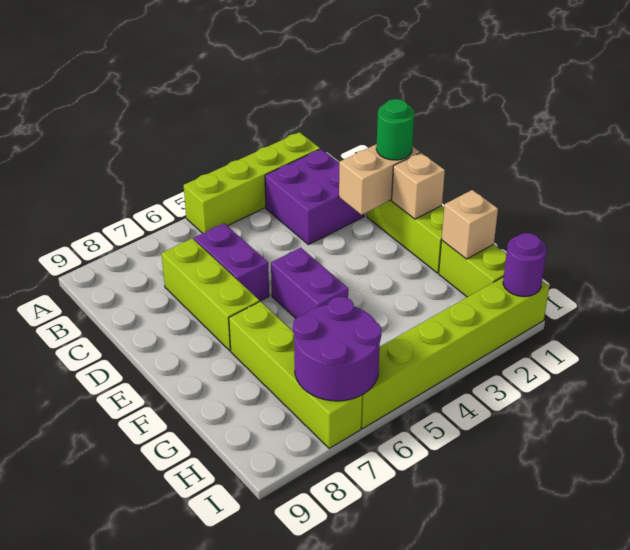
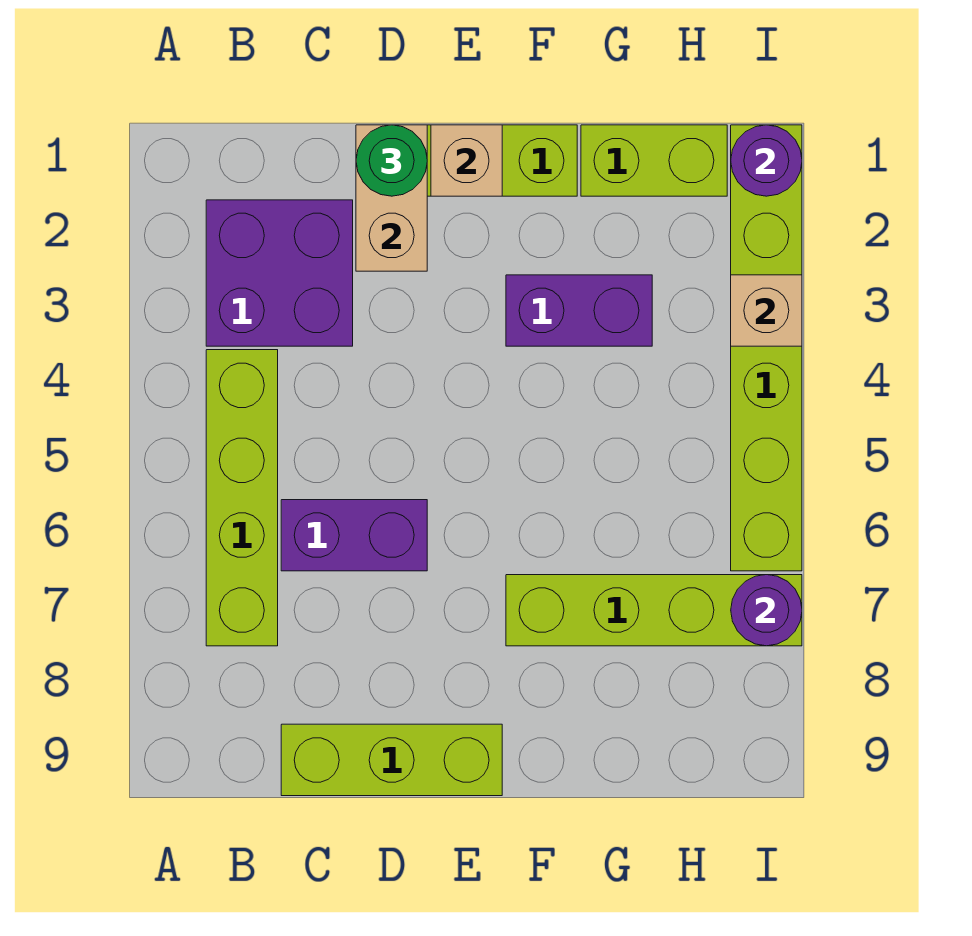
lime brick A2:A5 level 1 -> lime brick B4:B7 level 1
lime brick C7:E7 level 1 -> lime brick C9:E9 level 1
purple brick E5:F5 level 1 -> purple brick F3:G3 level 1
tan brick G1 level 2 -> tan brick I3 level 2
purple round brick H6:I7 level 2 -> purple round brick I7 level 2

